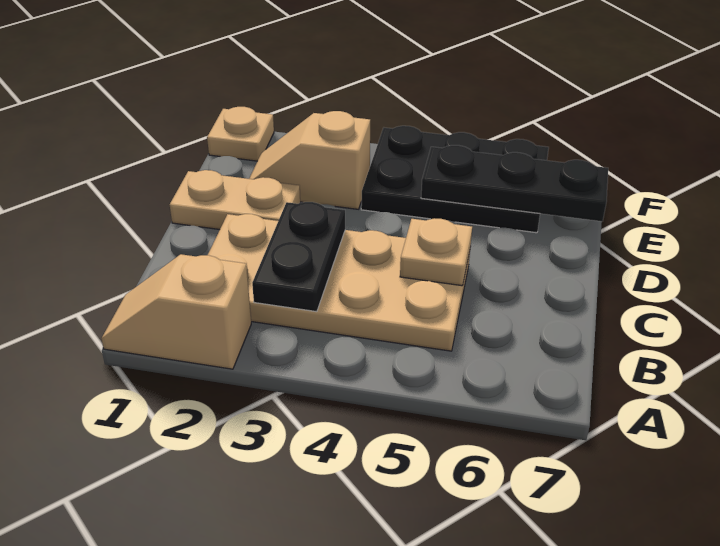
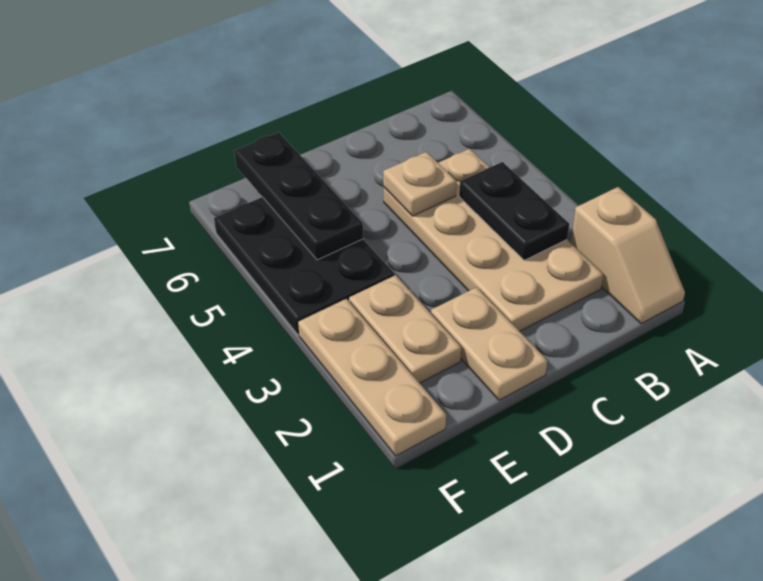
black plate B3:C3 level 2 -> black plate B3:B4 level 2
tan slope E2:E3 level 1 top 3 -> tan plate E2:E3 level 1
tan plate F1 level 1 -> tan plate F1:F3 level 1

